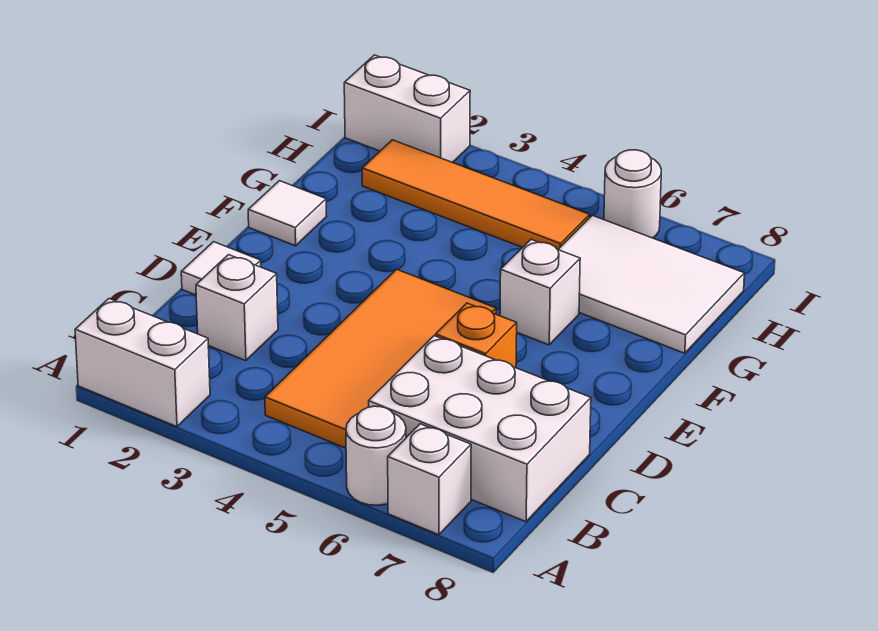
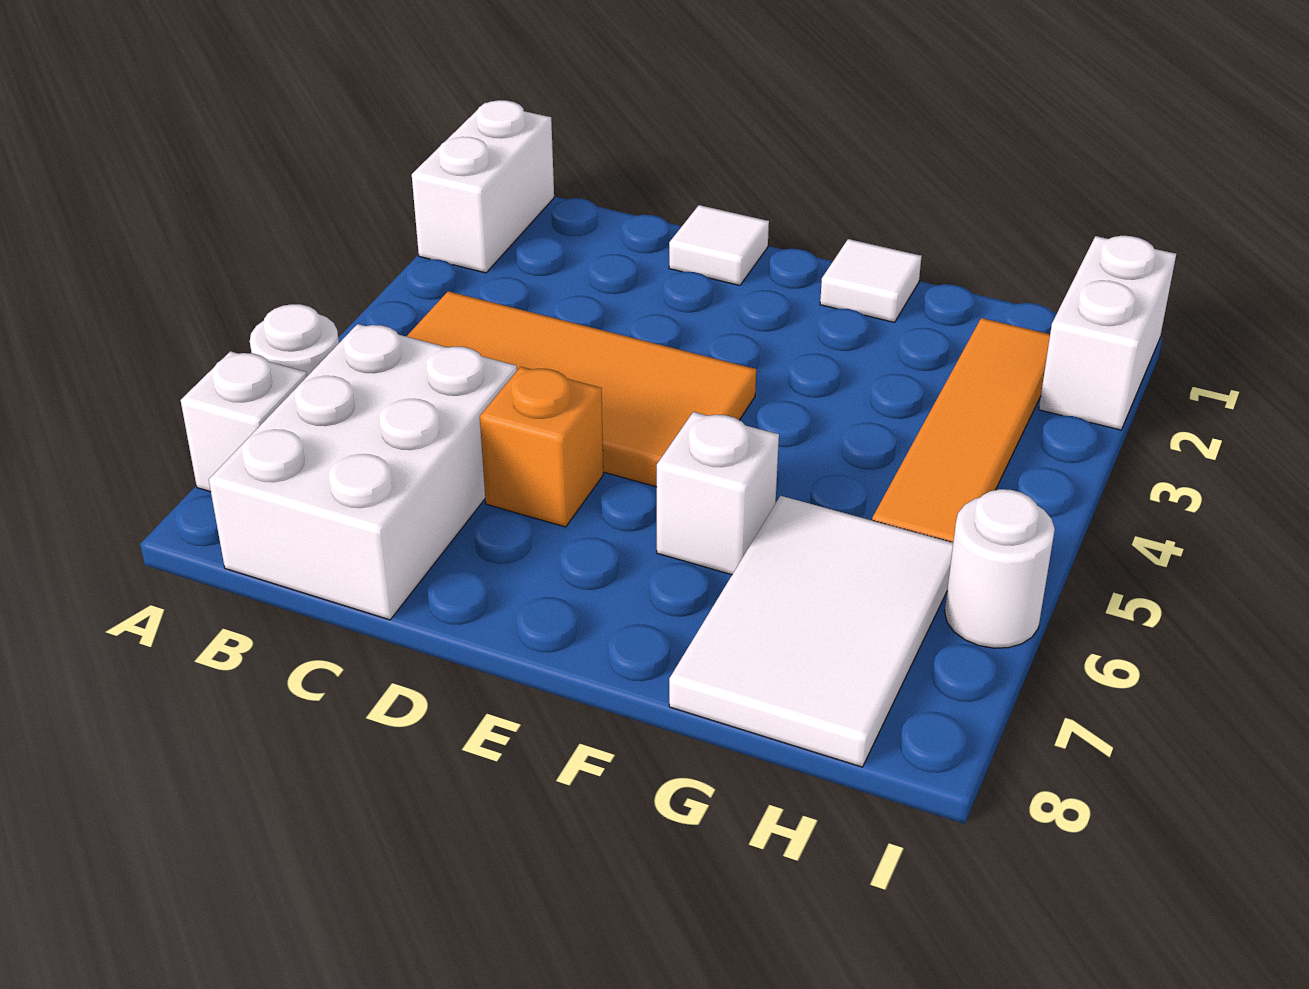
white brick C2 level 1 -> none

